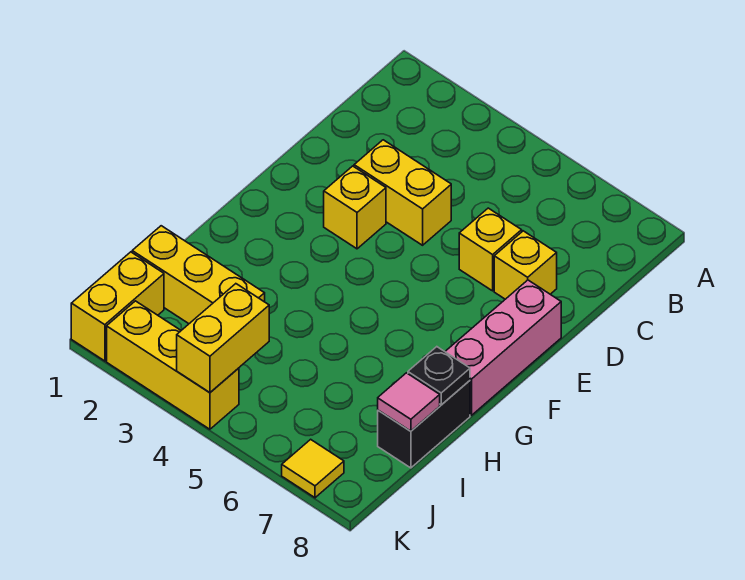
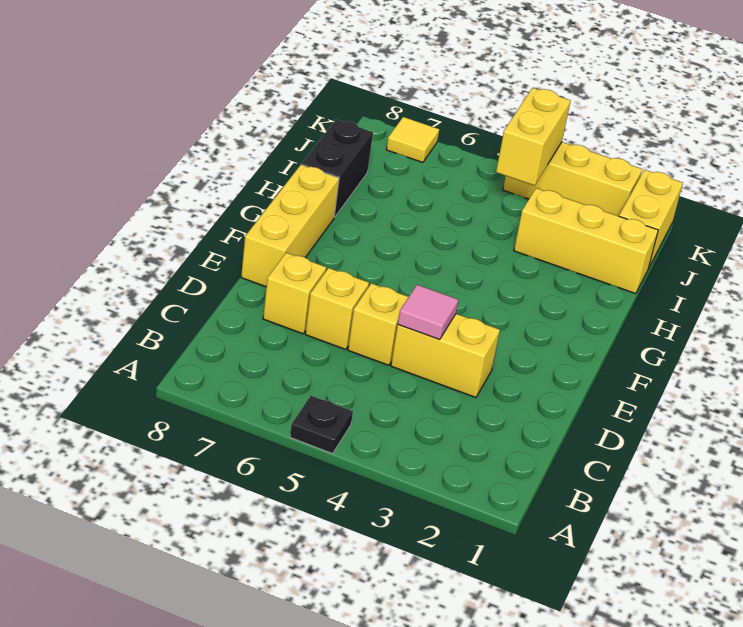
yellow brick E3 level 1 -> yellow brick D5 level 1
pink brick E8:G8 level 1 -> yellow brick E8:G8 level 1
black plate H8 level 2 -> black plate A5 level 1
pink tile I8 level 2 -> pink tile D4 level 2

